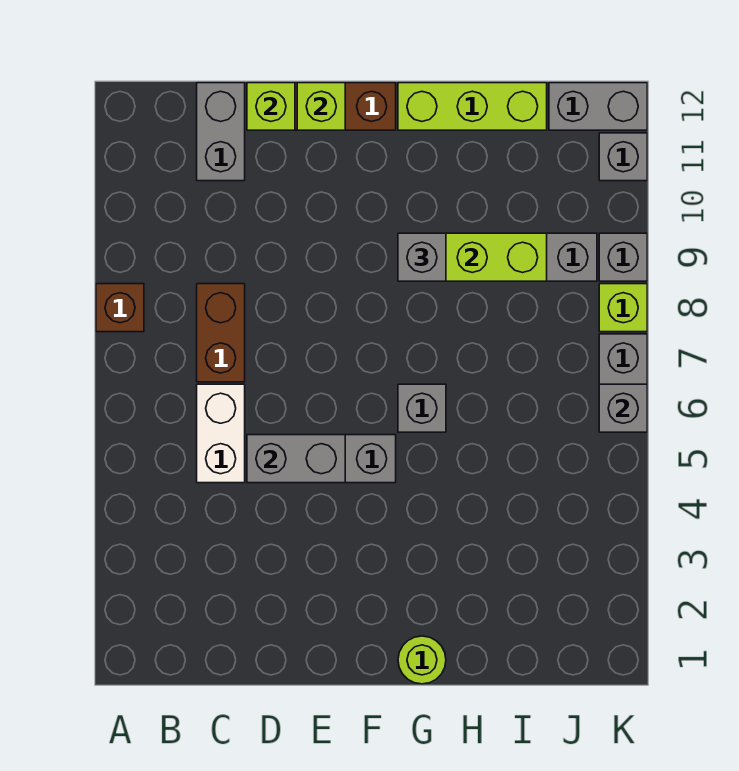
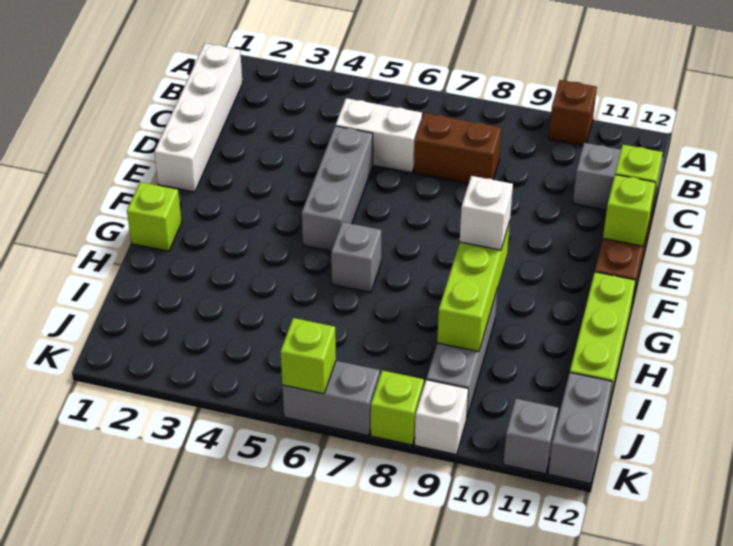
brown brick A8 level 1 -> brown brick A10 level 1
none -> white brick B1:E1 level 1
grey brick D5:E5 level 2 -> none
lime round brick G1 level 1 -> lime brick G1 level 1
grey brick G9 level 3 -> white brick G9 level 3
grey brick K6 level 2 -> lime brick K6 level 2
grey brick K9 level 1 -> white brick K9 level 1

